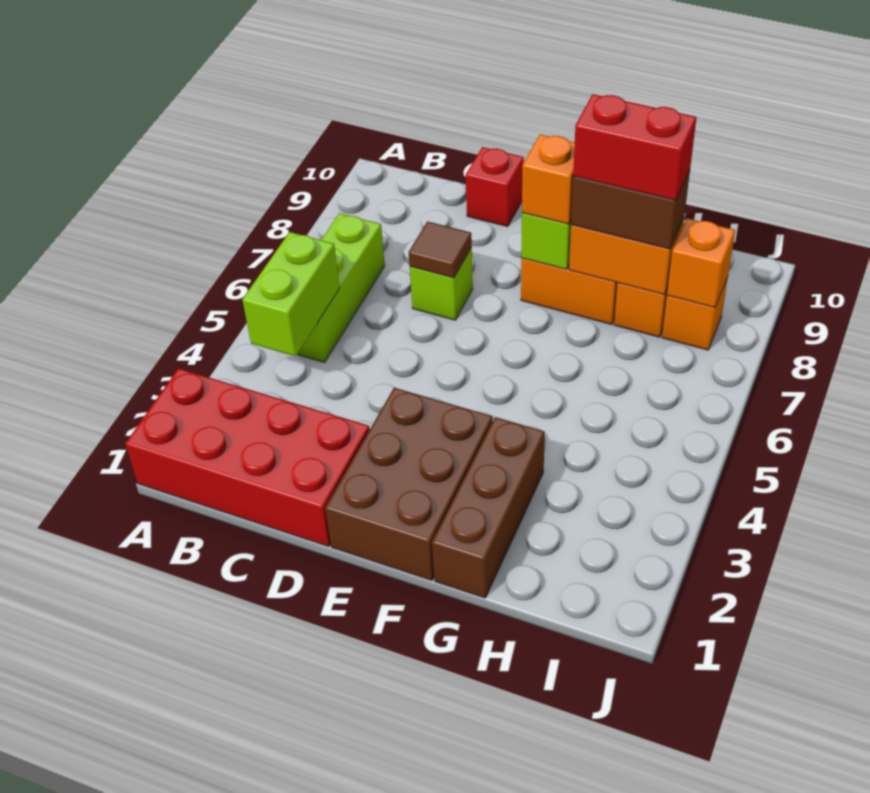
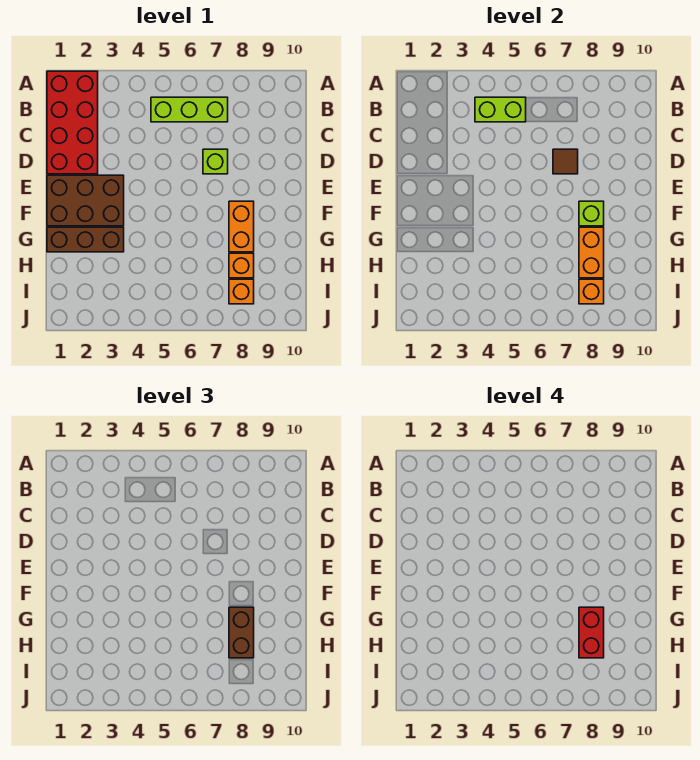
red brick D10 level 1 -> none
orange brick F8 level 3 -> none

